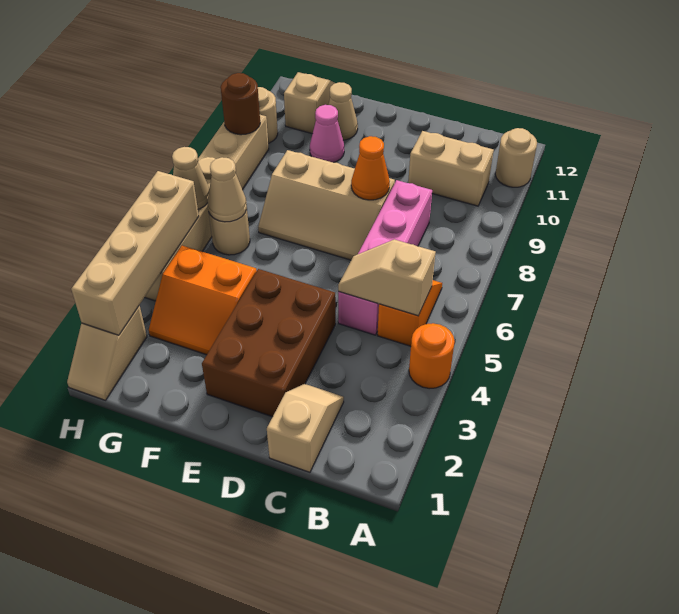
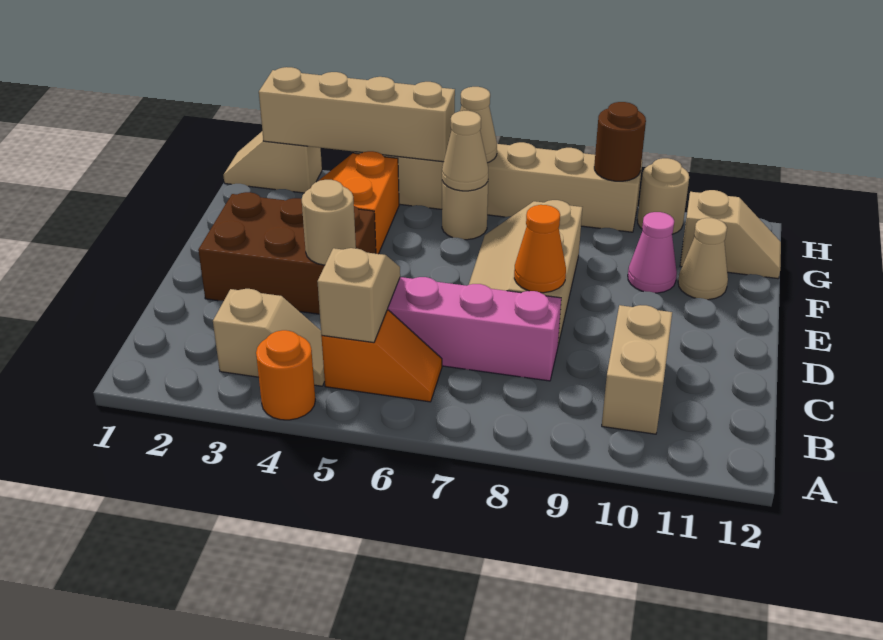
tan round brick A11 level 1 -> tan round brick D4 level 2
tan slope C1:C2 level 1 top 1 -> tan slope B3:B4 level 1 top 3

